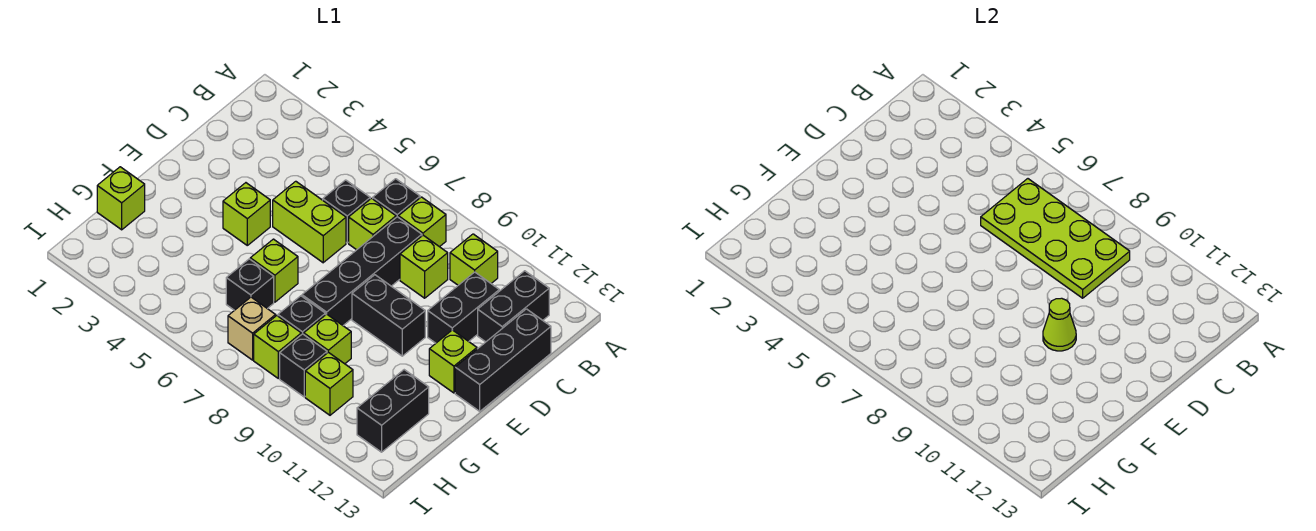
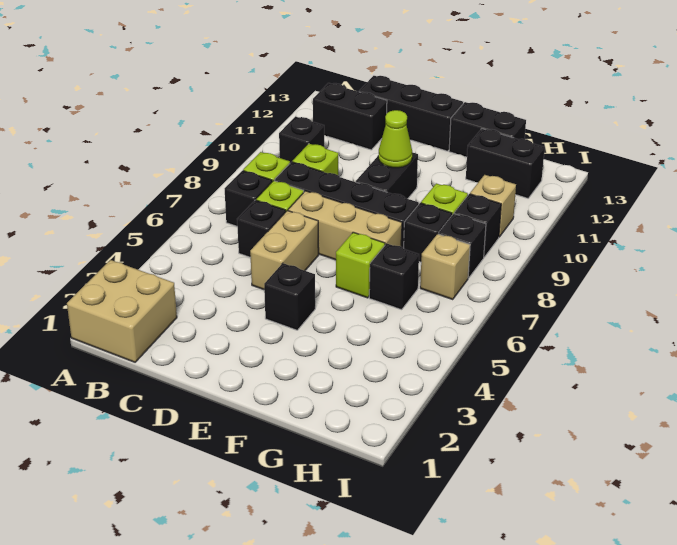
none -> tan brick A1:B2 level 1
lime plate B6:C9 level 2 -> none
lime brick B10 level 1 -> black brick B10 level 1
black brick C11:D11 level 1 -> black brick F13:G13 level 1
lime brick D5:D6 level 1 -> tan brick D5:D6 level 1
none -> tan brick D7:F7 level 1
lime brick E4 level 1 -> black brick E4 level 1
lime brick E12 level 1 -> none
lime brick G1 level 1 -> none
lime brick H8 level 1 -> black brick H8 level 1
lime brick H10 level 1 -> tan brick H10 level 1

